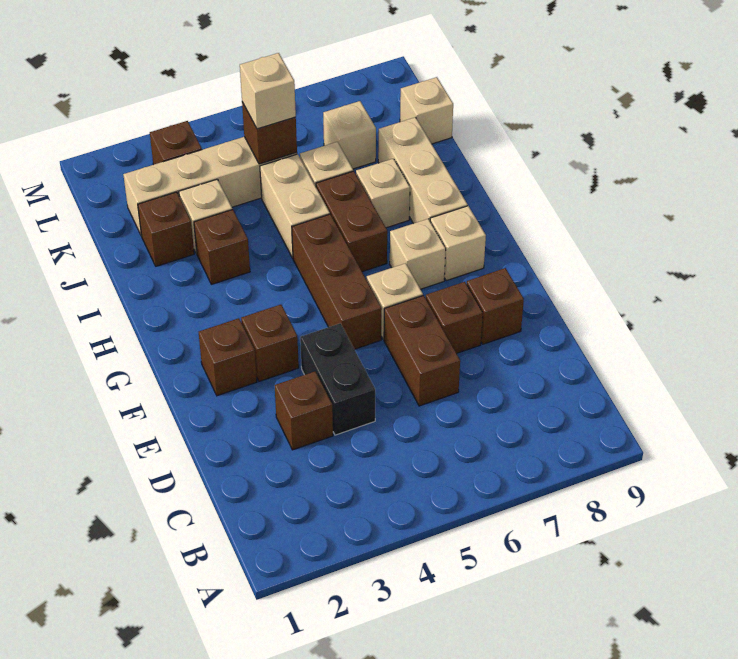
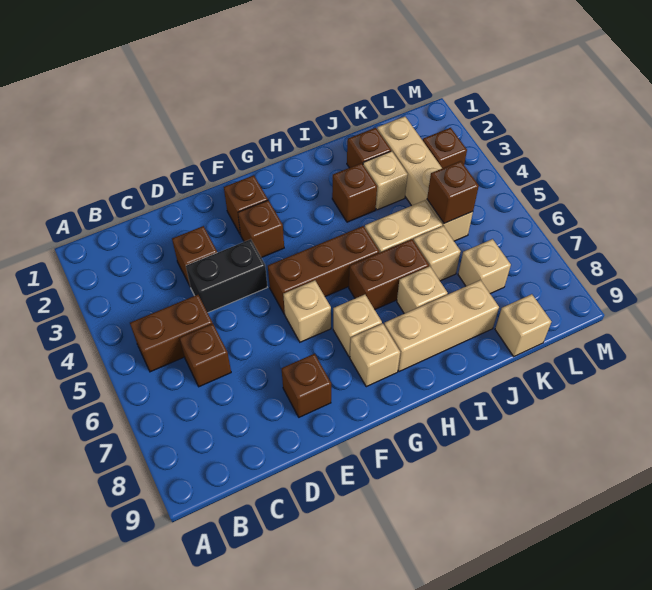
brown brick D6:E6 level 1 -> brown brick B5:C5 level 1
brown brick E7 level 1 -> brown brick C6 level 1
tan brick K5 level 3 -> none

